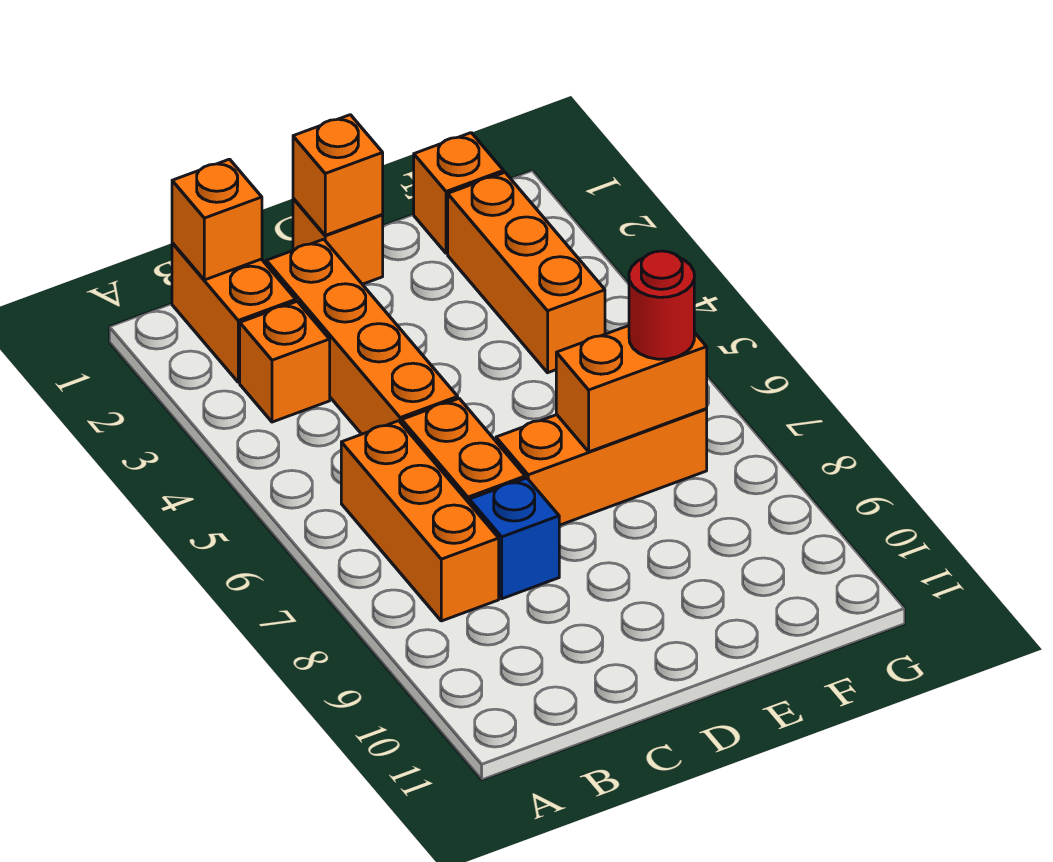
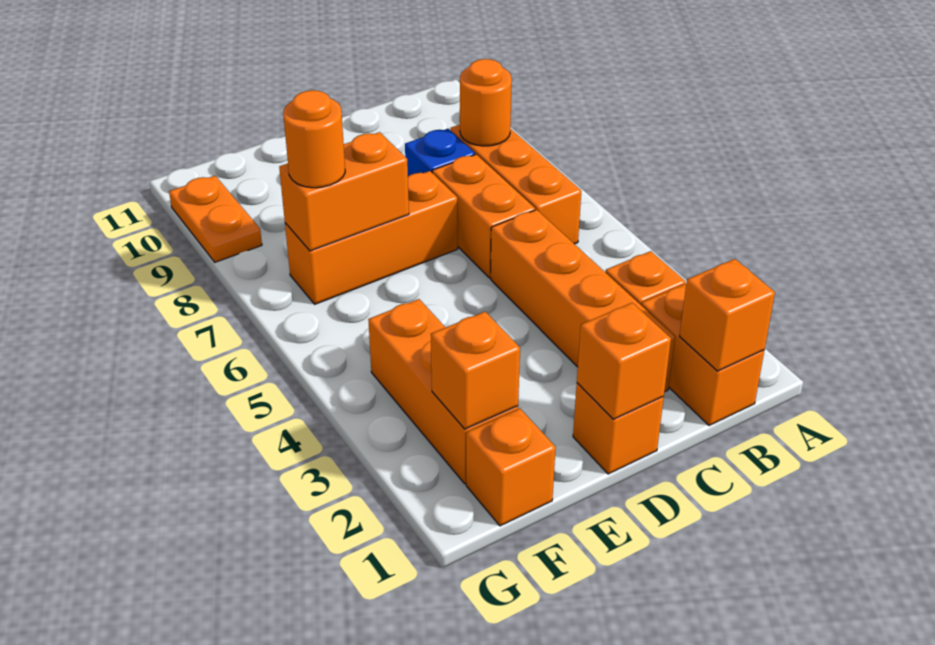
none -> orange round brick B8 level 2
none -> orange brick F2 level 2
red round brick F7 level 3 -> orange round brick F7 level 3
none -> orange plate G9:G10 level 1

